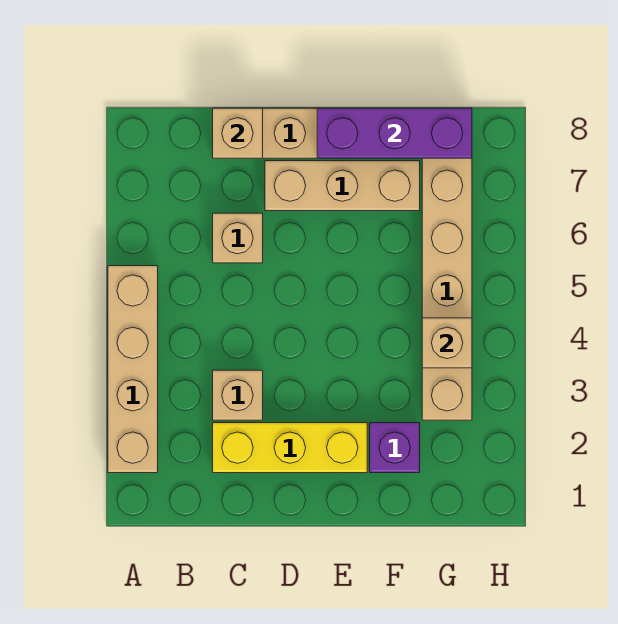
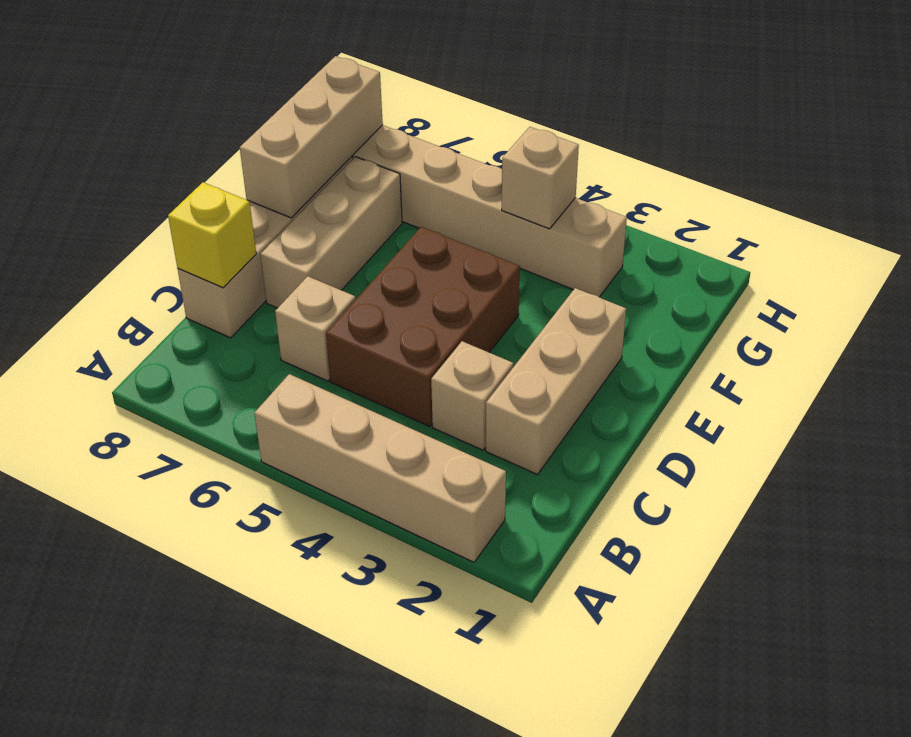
yellow brick C2:E2 level 1 -> tan brick C2:E2 level 1
none -> brown brick C4:E5 level 1
tan brick C8 level 2 -> yellow brick C8 level 2
purple brick E8:G8 level 2 -> tan brick E8:G8 level 2
purple brick F2 level 1 -> none

